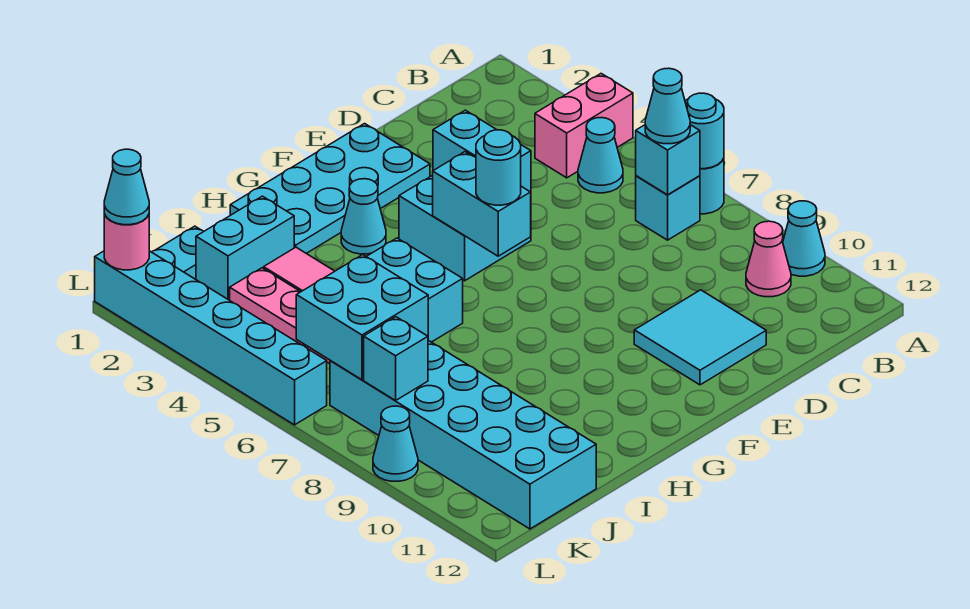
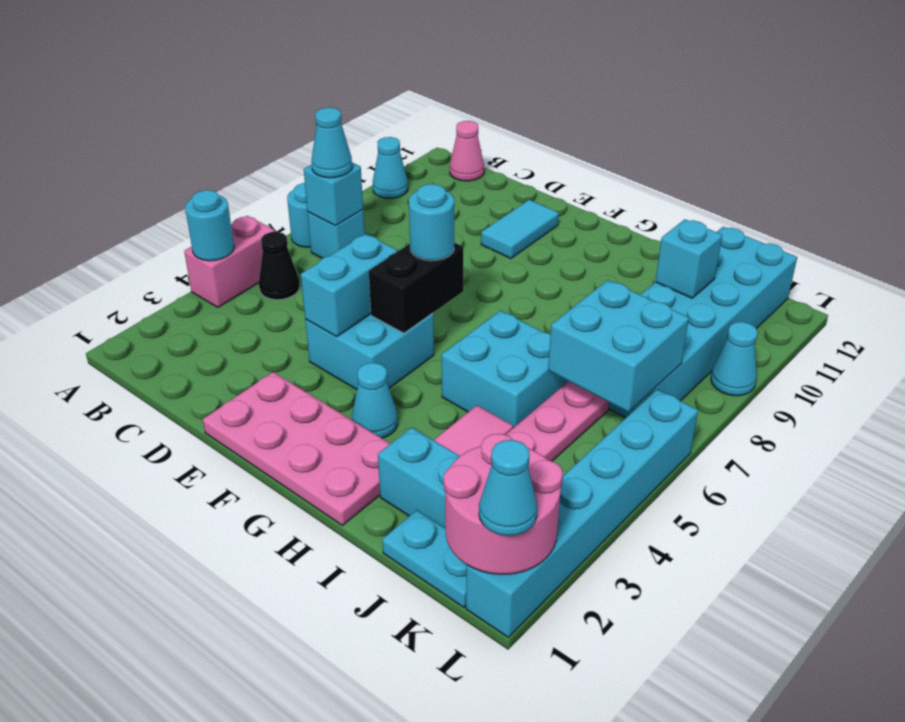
pink brick A4:B4 level 1 -> pink brick A4:A5 level 1
cyan round brick A7 level 2 -> cyan round brick A4 level 2
cyan cone B5 level 1 -> black cone B5 level 1
pink cone B10 level 1 -> pink cone B12 level 1
cyan tile D10:E11 level 1 -> cyan tile E10:E11 level 1
cyan plate E1:H2 level 1 -> pink plate E1:H2 level 1
cyan brick F5:F6 level 2 -> black brick F5:F6 level 2
cyan brick K8 level 2 -> cyan brick J10 level 2
pink round brick L1 level 2 -> pink round brick K1:L2 level 2

